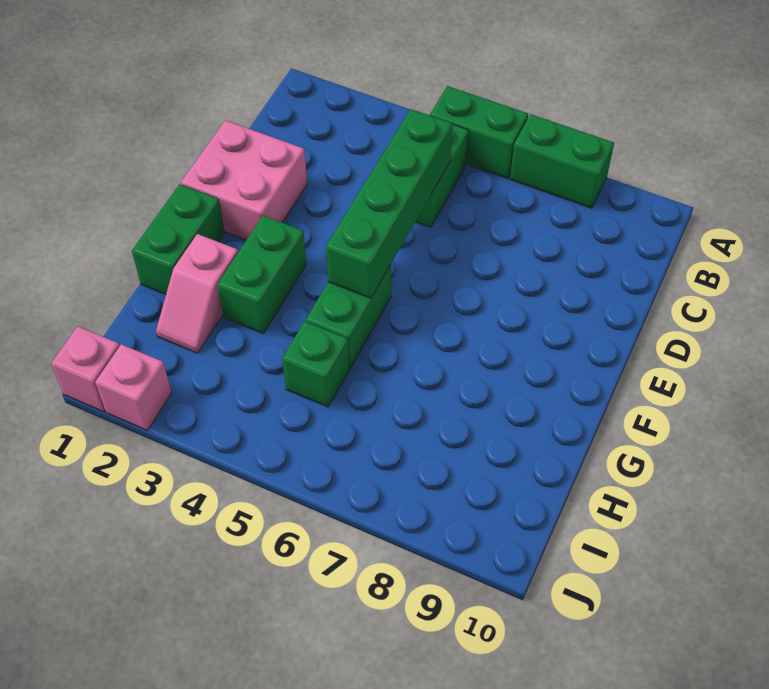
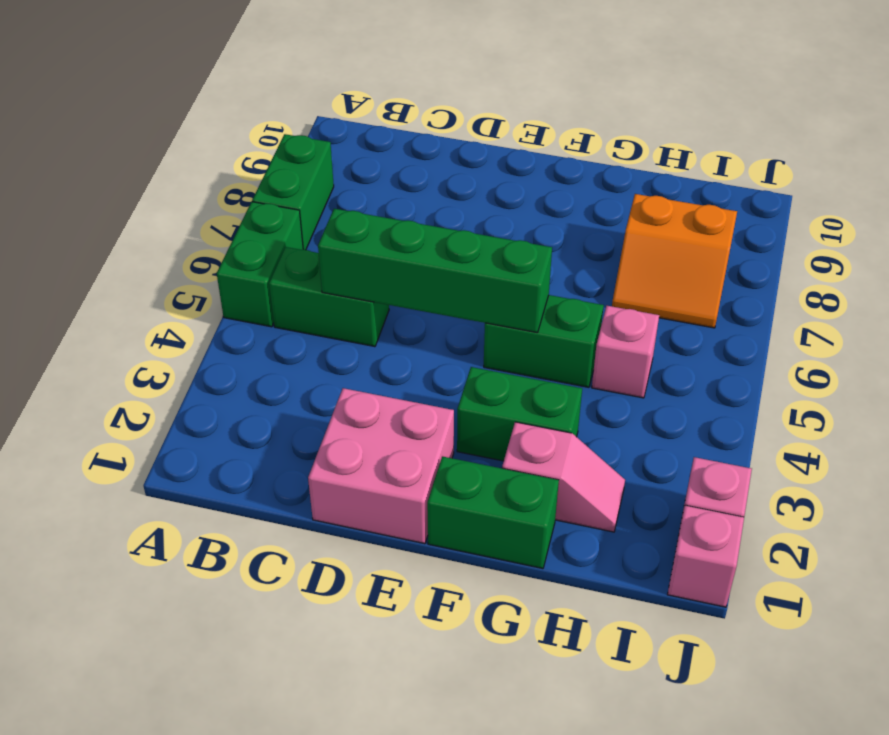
green brick H5 level 1 -> pink brick H5 level 1
none -> orange slope H7:I8 level 1 top 8

